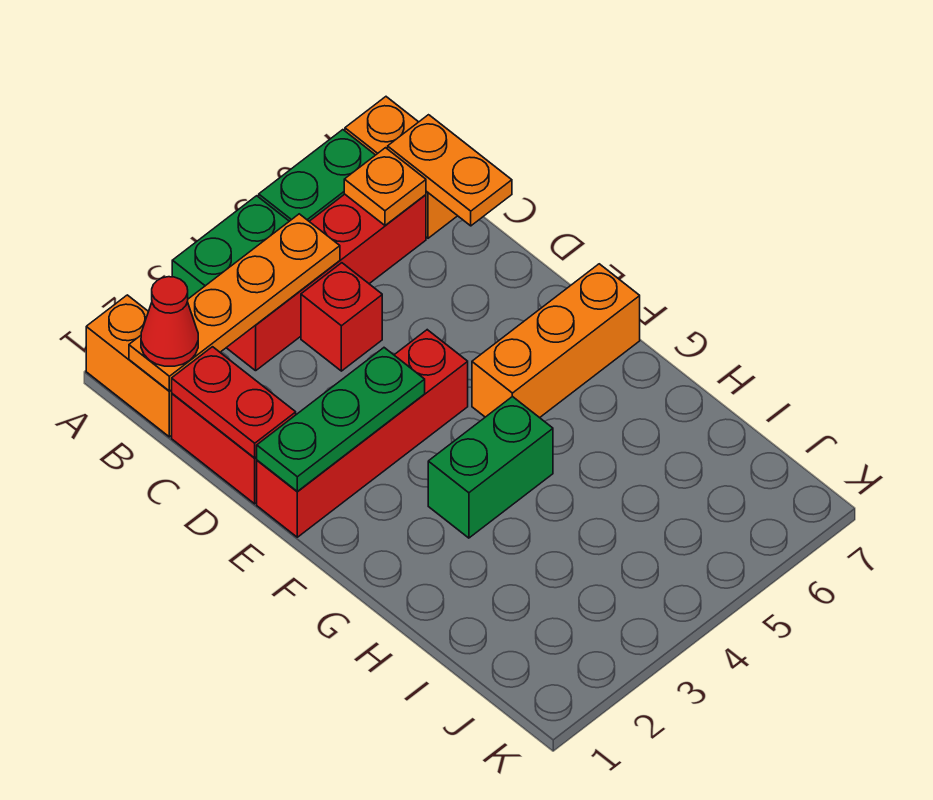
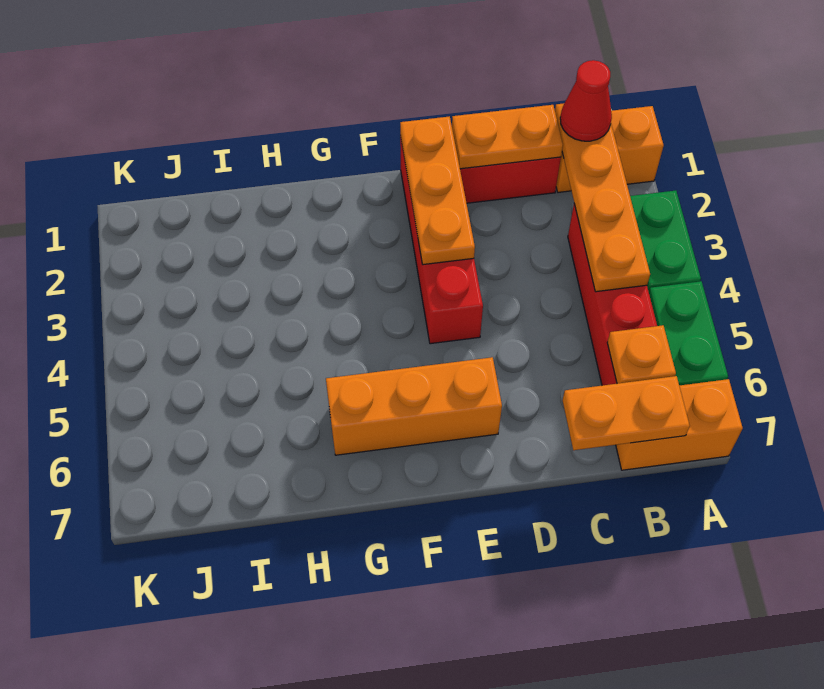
red plate C1:D1 level 2 -> orange plate C1:D1 level 2
red brick C4 level 1 -> none
green plate E1:E3 level 2 -> orange plate E1:E3 level 2
orange brick F5:F7 level 1 -> orange brick E6:G6 level 1
green brick G3:G4 level 1 -> none

